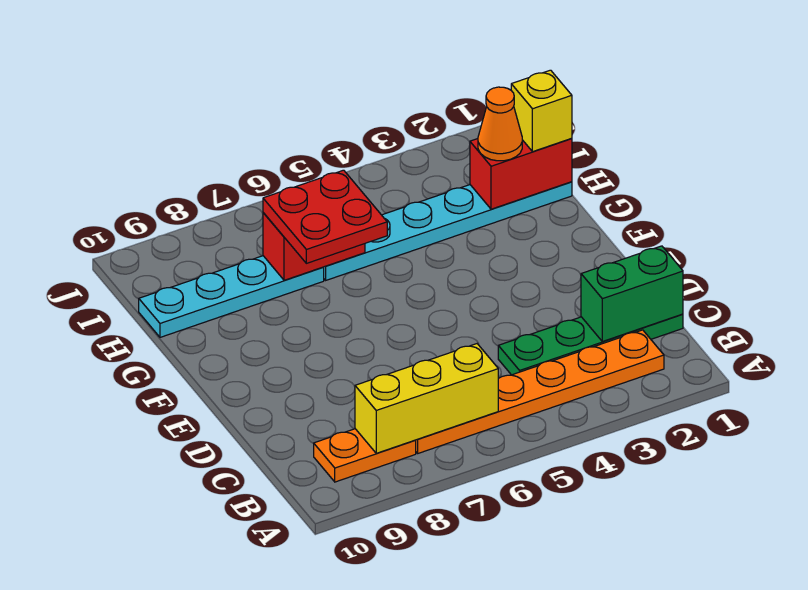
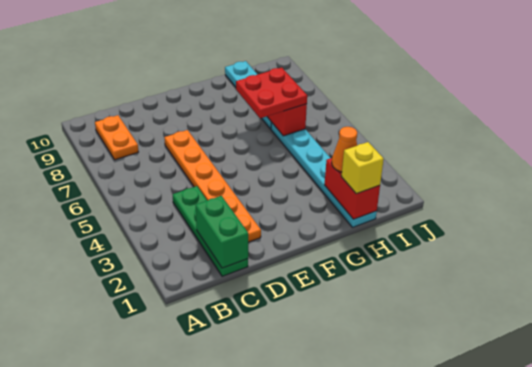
orange plate B2:B7 level 1 -> orange plate D2:D7 level 1
yellow brick B6:B8 level 2 -> none

